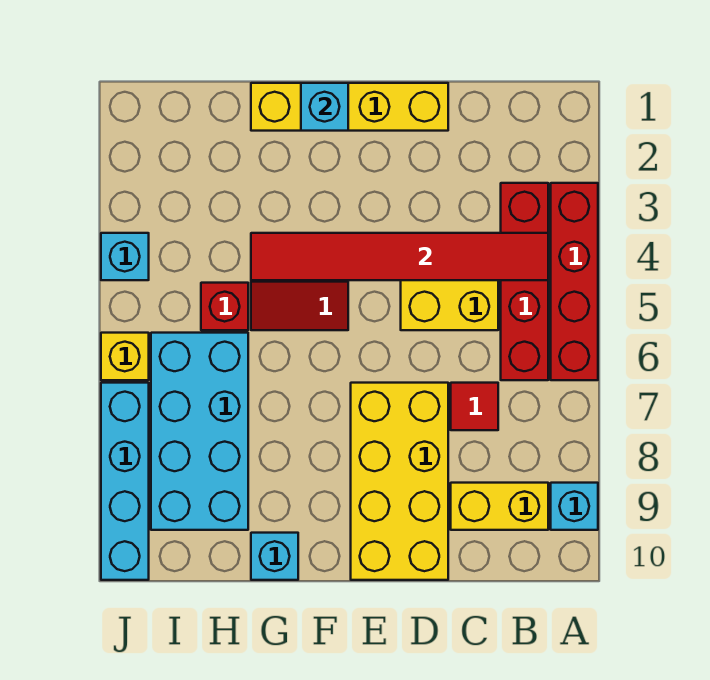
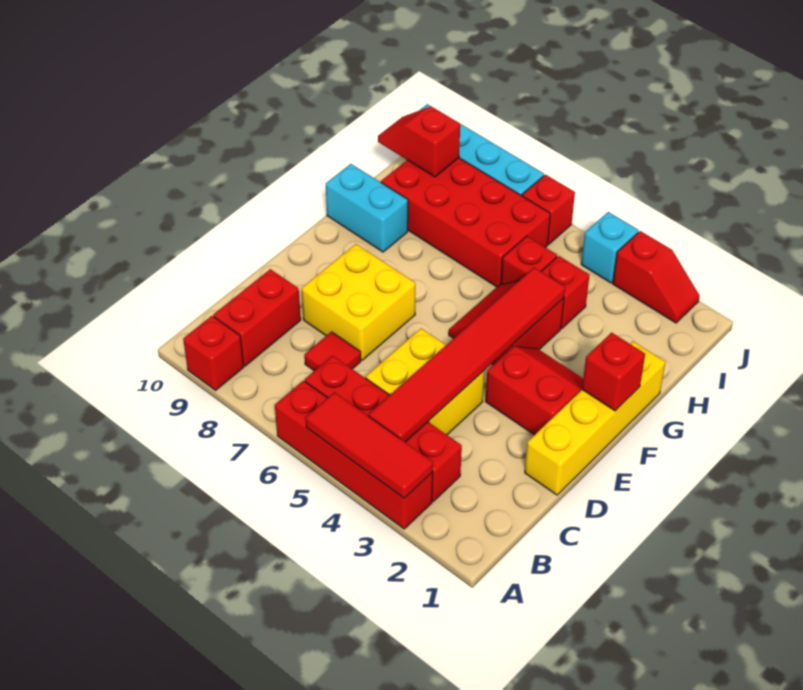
none -> red tile A3:A5 level 2
cyan brick A9 level 1 -> red brick A9 level 1
yellow brick B9:C9 level 1 -> red brick B9:C9 level 1
yellow brick D7:E10 level 1 -> yellow brick D7:E8 level 1
none -> red slope E2:F3 level 1 top E
cyan brick F1 level 2 -> red brick F1 level 2
cyan brick G10 level 1 -> cyan brick G9:G10 level 1
none -> red brick H4 level 1
cyan brick H6:I9 level 1 -> red brick H6:I9 level 1
none -> red slope I9:I10 level 2 top 9
none -> red slope J2:J3 level 1 top 3
yellow brick J6 level 1 -> red brick J6 level 1

